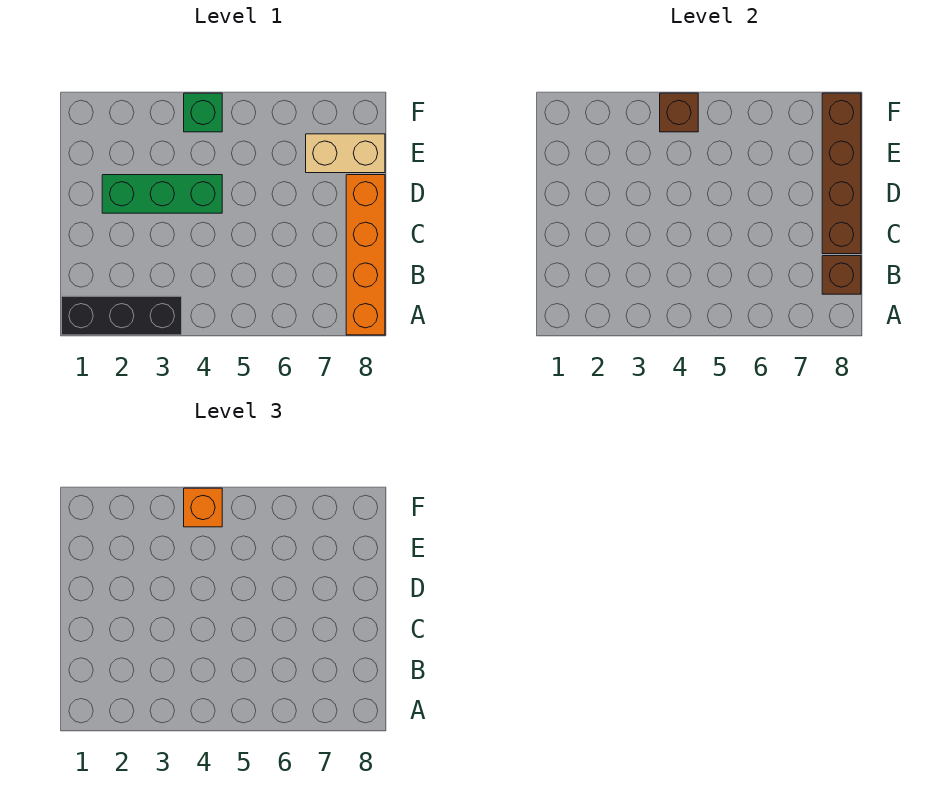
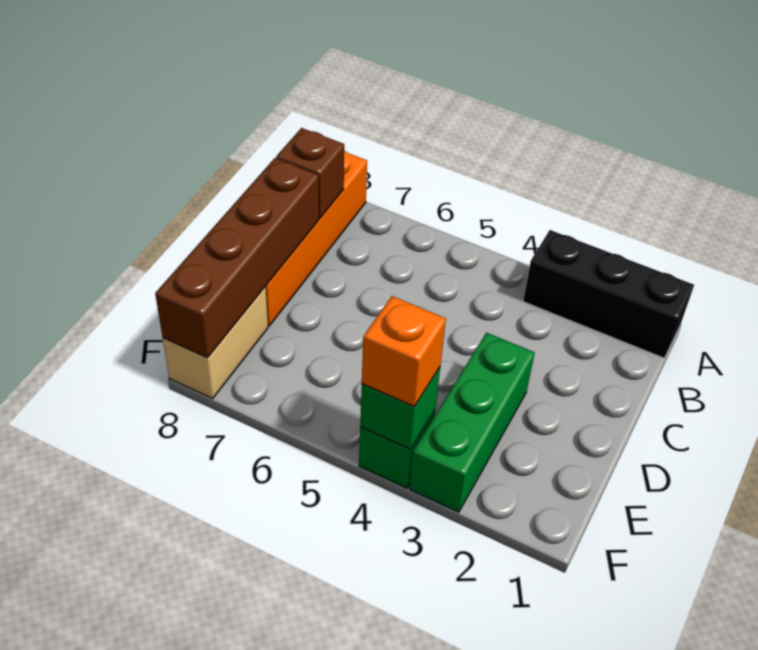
green brick D2:D4 level 1 -> green brick D3:F3 level 1
tan brick E7:E8 level 1 -> tan brick E8:F8 level 1
brown brick F4 level 2 -> green brick F4 level 2

